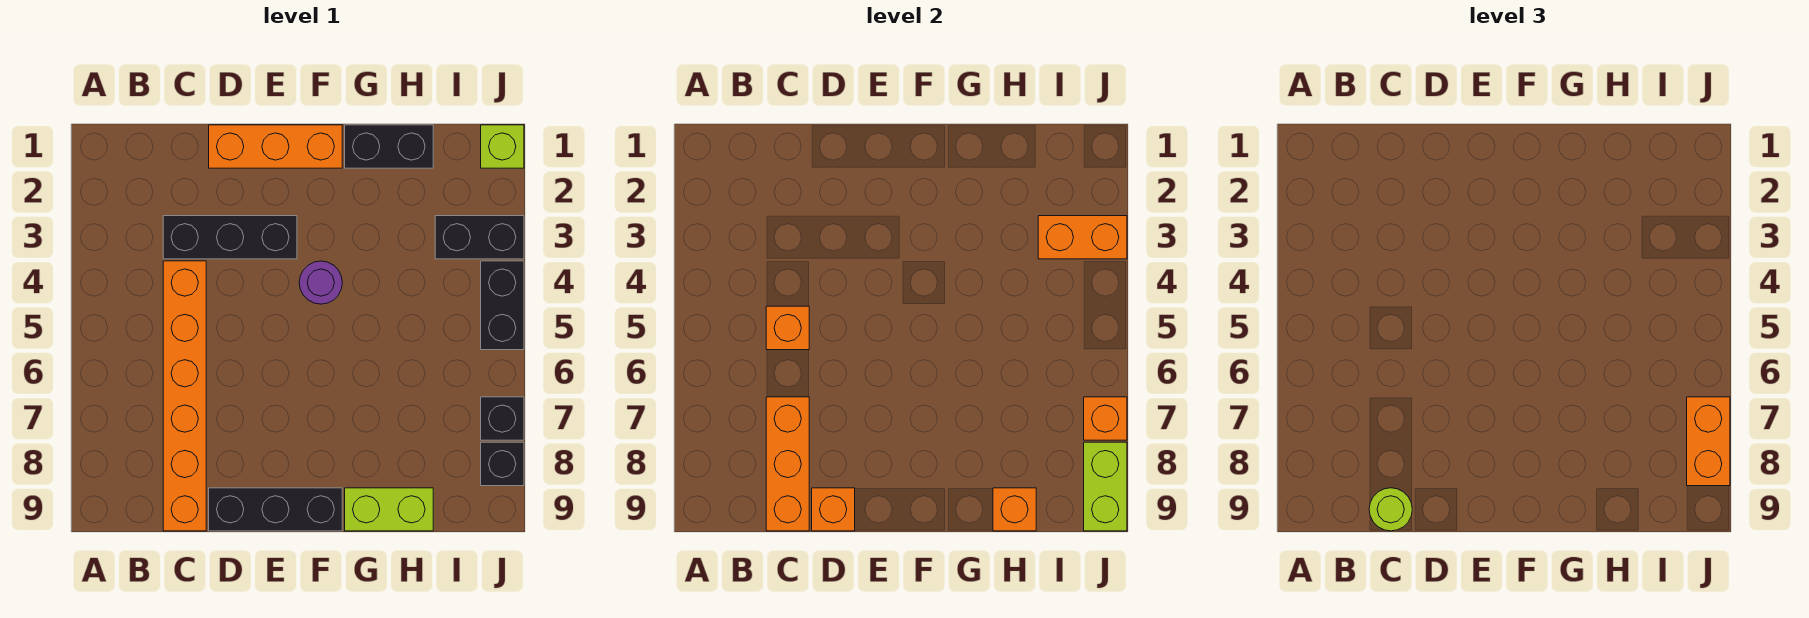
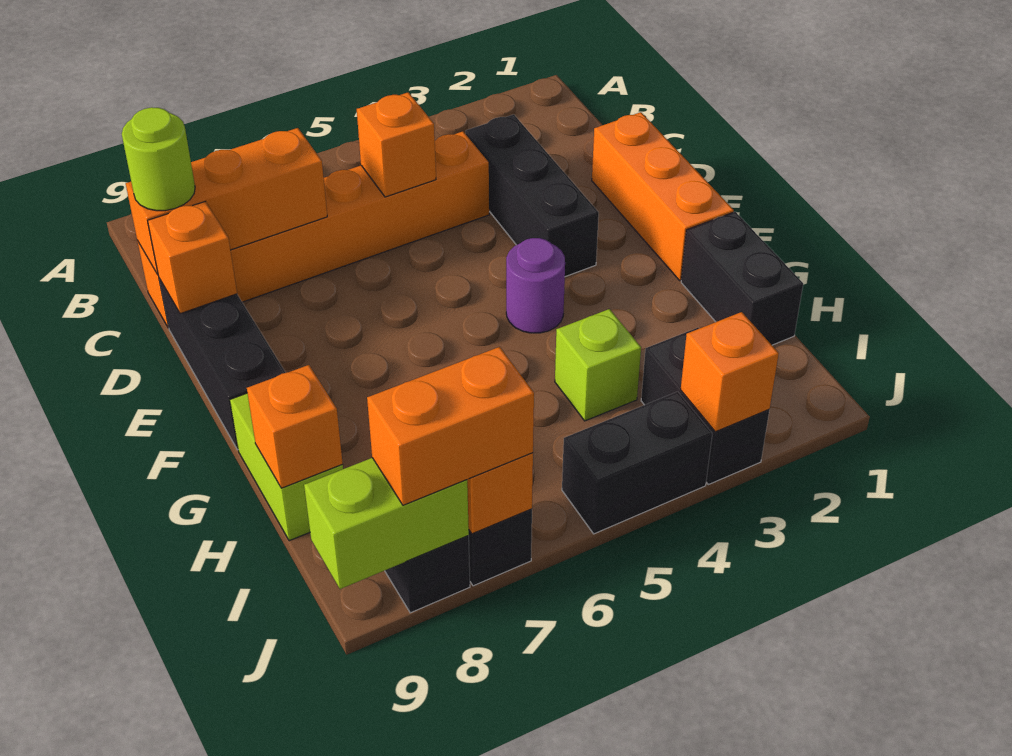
orange brick I3:J3 level 2 -> orange brick J3 level 2
lime brick J1 level 1 -> lime brick H4 level 1

